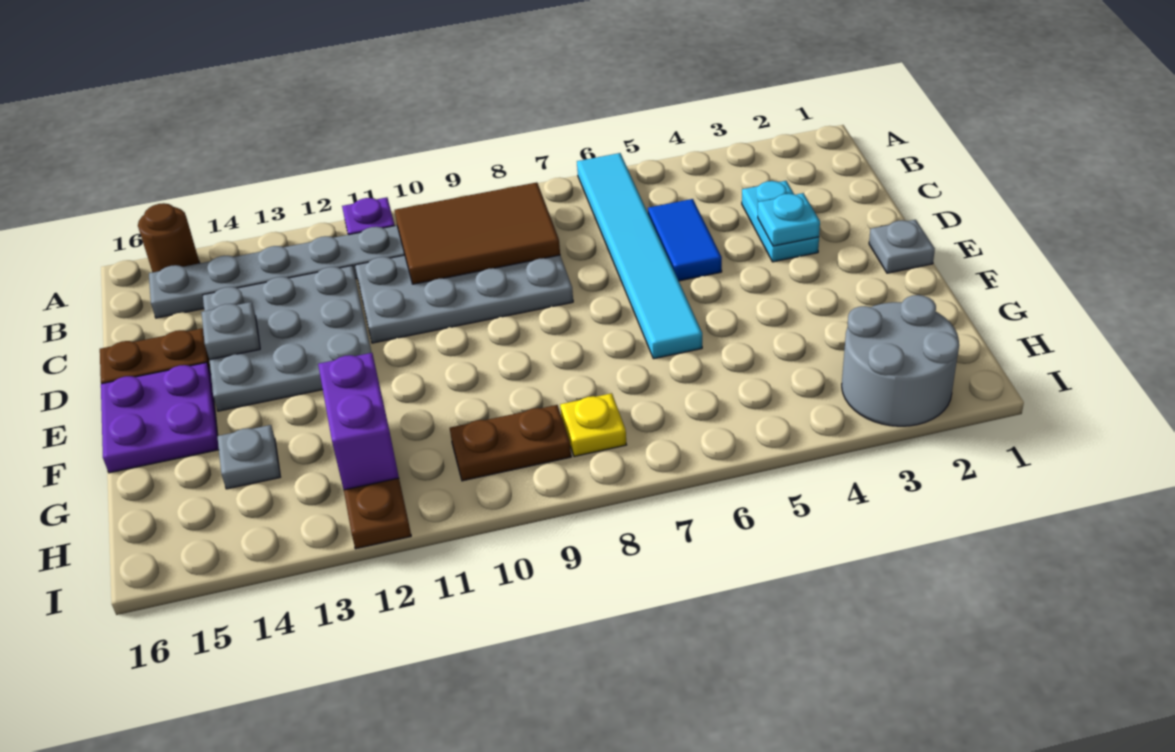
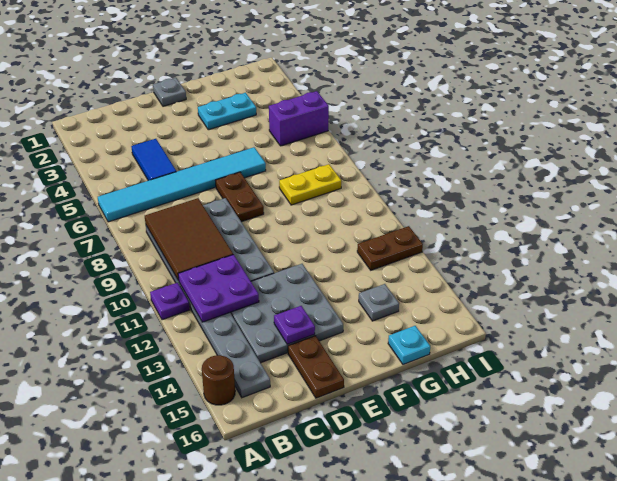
cyan plate C3:D3 level 1 -> cyan plate F3:G3 level 1
blue tile C5:D5 level 1 -> blue tile C4:C5 level 1
cyan plate D3 level 2 -> cyan plate G16 level 1
grey plate D14 level 2 -> purple plate D14 level 2
purple plate E15:F16 level 1 -> purple plate B11:C12 level 2
purple brick G12:H12 level 2 -> purple brick H5:I5 level 1
grey round brick H2:I3 level 1 -> none
yellow plate H8 level 1 -> yellow plate G8:H8 level 1
brown plate H9:H10 level 1 -> brown plate E7:E8 level 1

